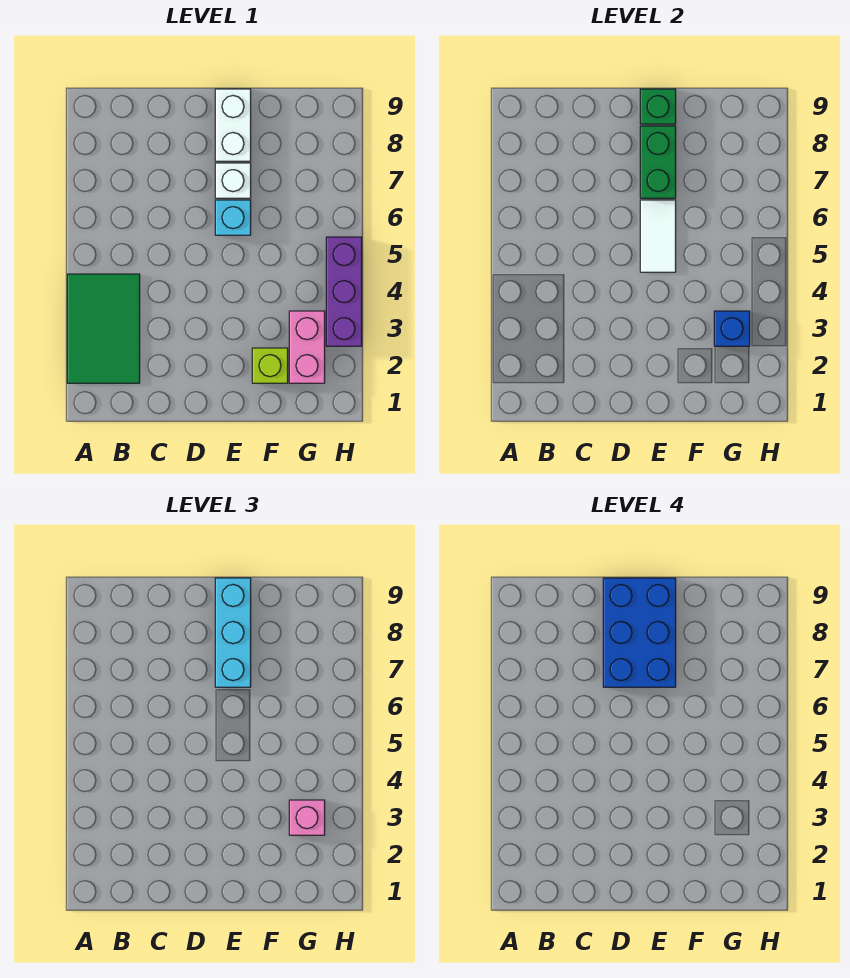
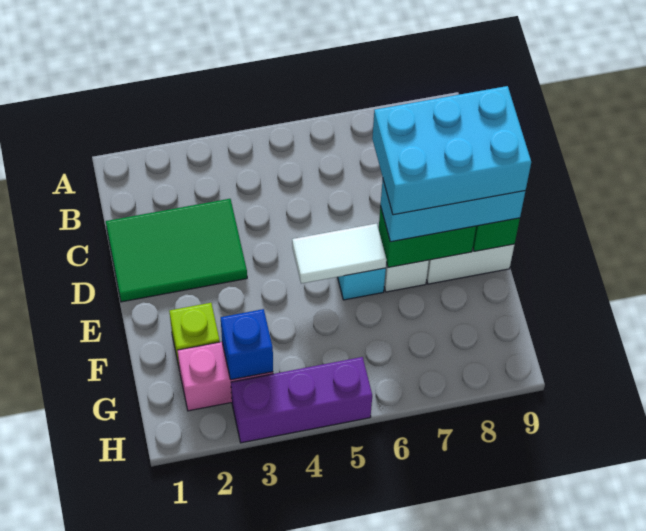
green tile A2:B4 level 1 -> green tile C1:D3 level 1
blue brick D7:E9 level 4 -> cyan brick D7:E9 level 4
pink brick G3 level 3 -> none

